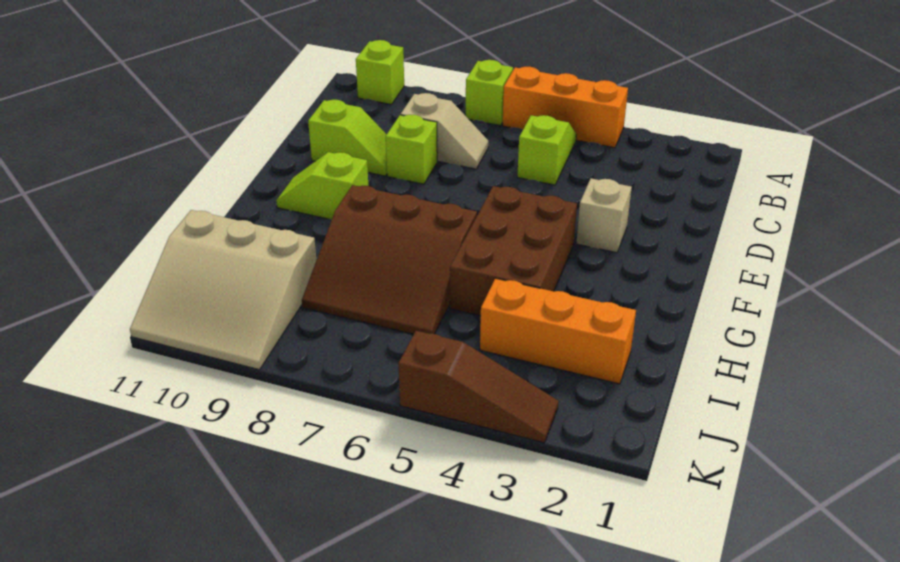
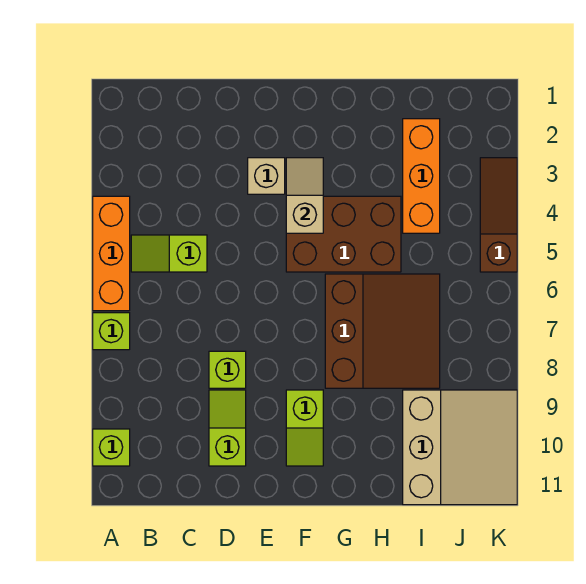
tan slope C7:C8 level 1 top 8 -> tan slope F3:F4 level 2 top 4

